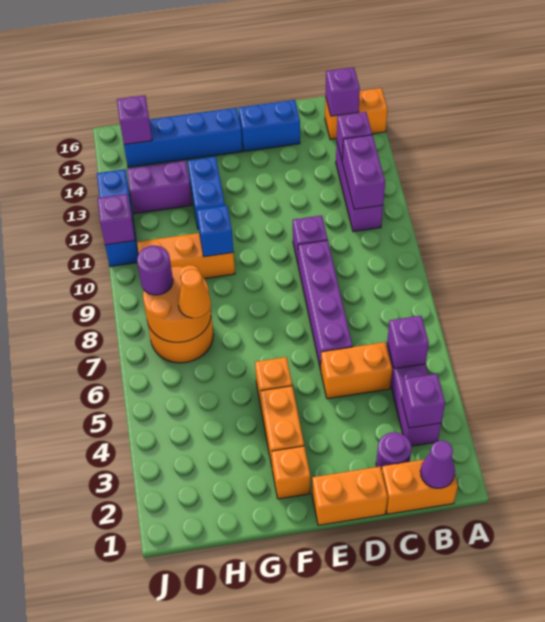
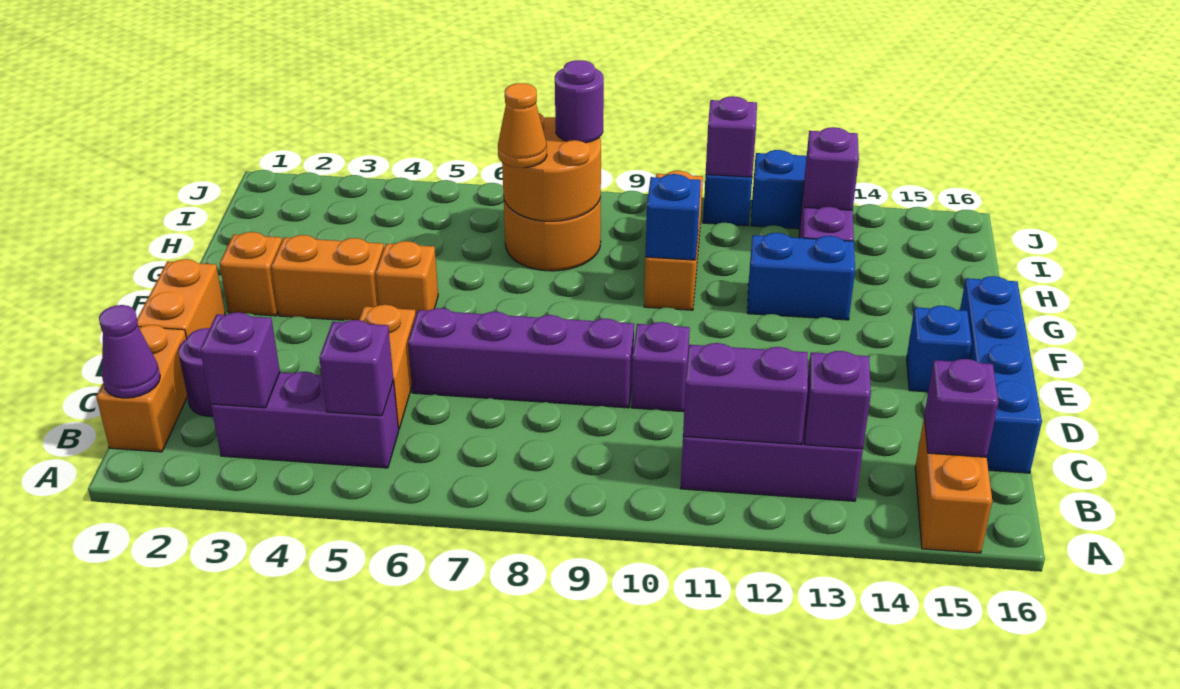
blue brick D15:E15 level 1 -> blue brick E15 level 1
blue brick F15:I15 level 1 -> blue brick C16:F16 level 1
purple brick I15 level 2 -> purple brick I13 level 2

